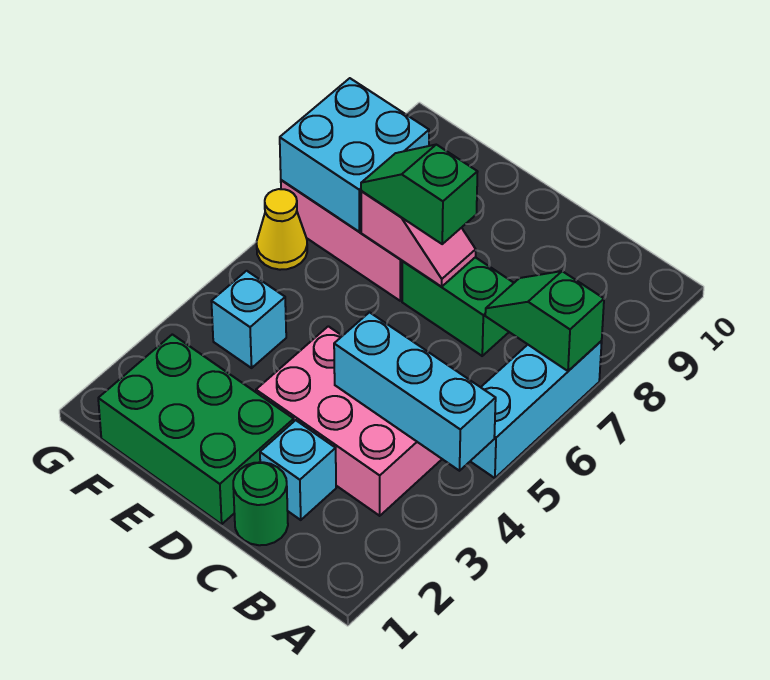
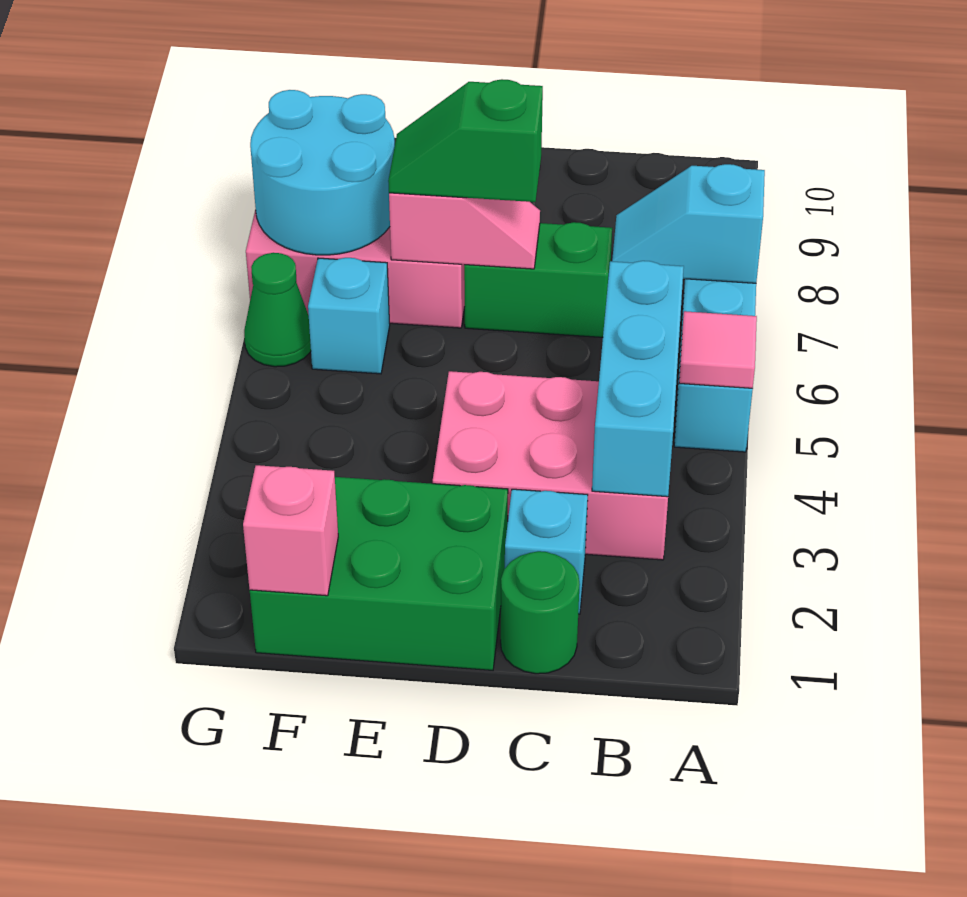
cyan brick A4:C4 level 2 -> cyan brick B3:B5 level 2
none -> pink tile A5 level 2
green slope A7:B7 level 2 top A -> cyan slope A7:B7 level 2 top A
none -> pink brick F1 level 2
cyan brick F4 level 1 -> cyan brick F6 level 1
cyan brick F7:G8 level 2 -> cyan round brick F7:G8 level 2
yellow cone G6 level 1 -> green cone G6 level 1

